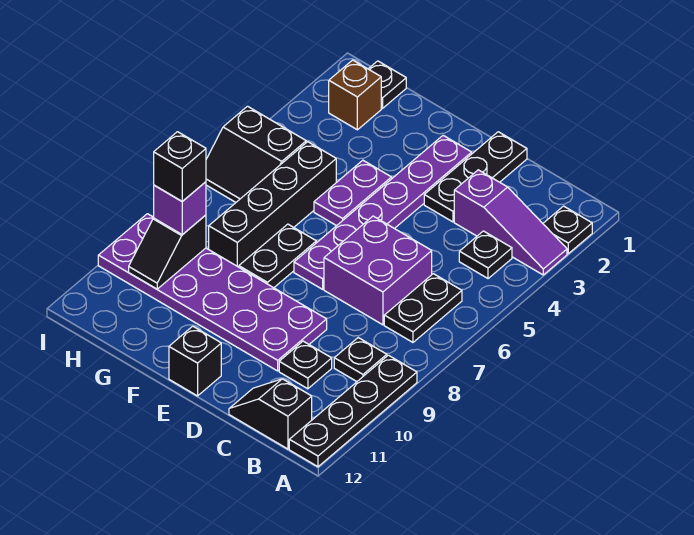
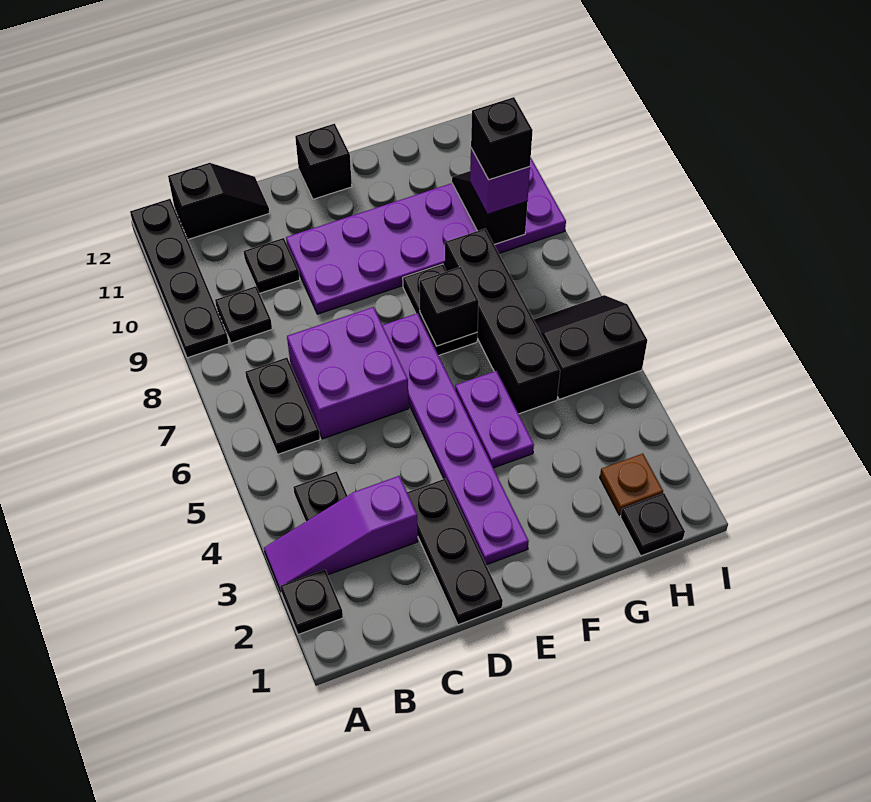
none -> black brick F7 level 2
brown brick H2 level 1 -> brown plate H2 level 1

